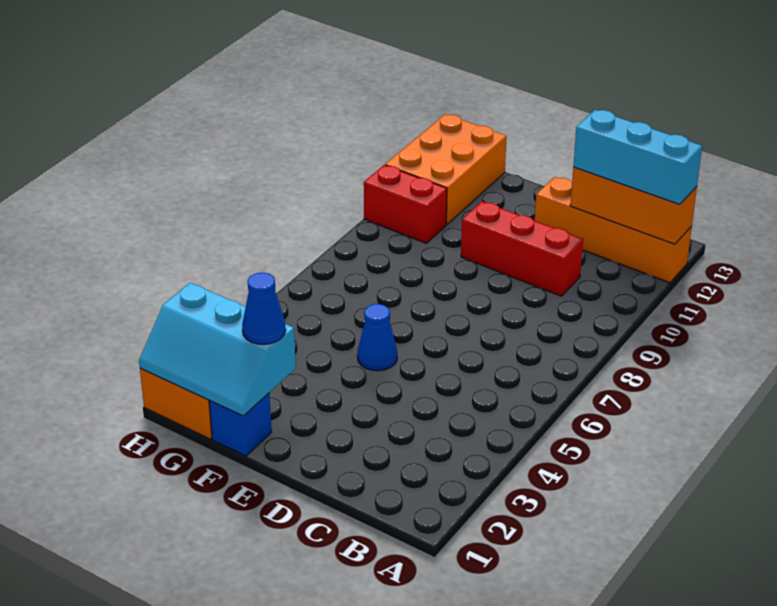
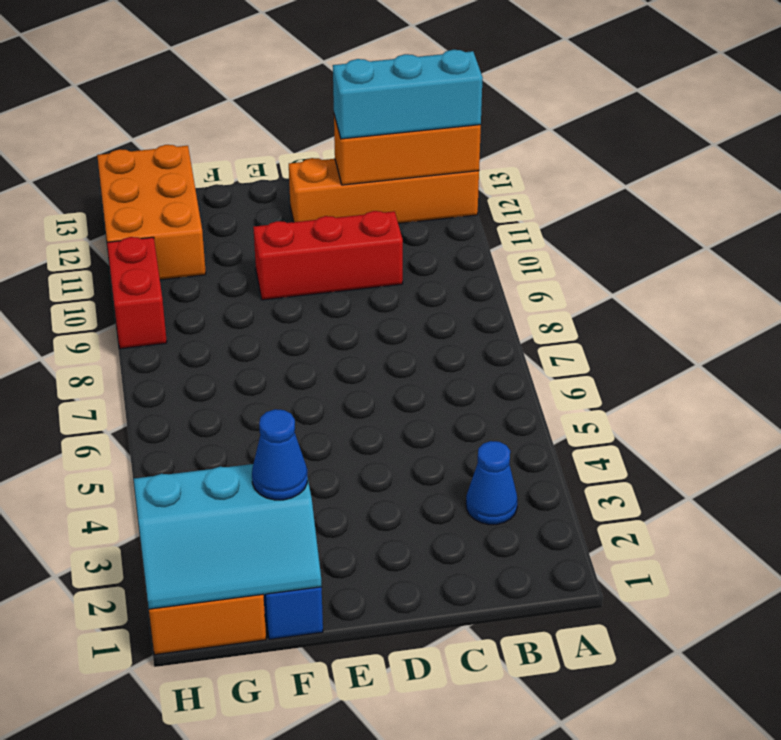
blue cone E5 level 1 -> blue cone B3 level 1
red brick G10:H10 level 1 -> red brick H9:H10 level 1

